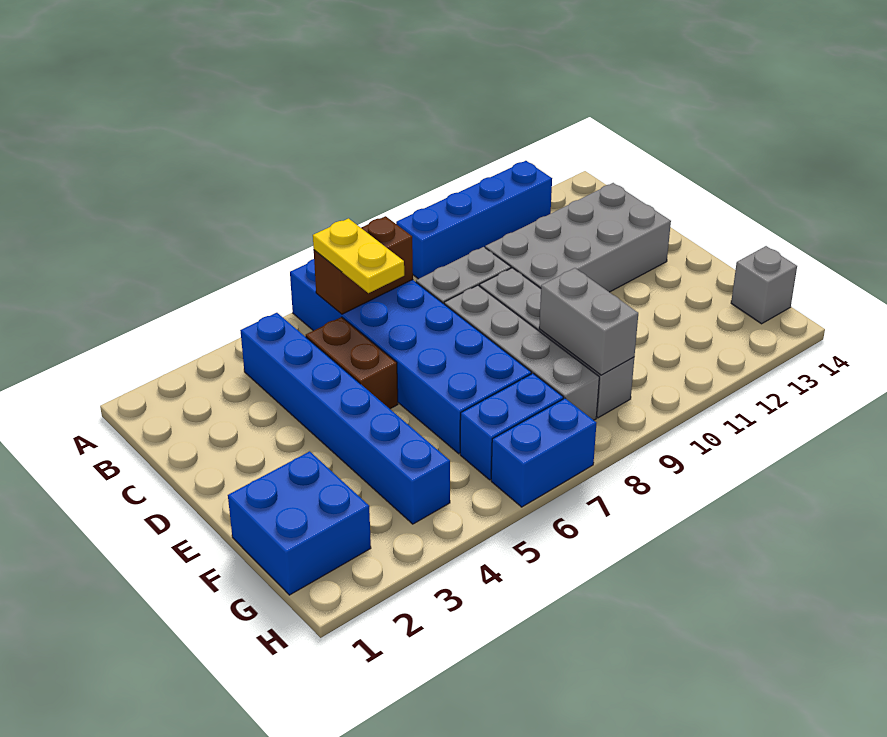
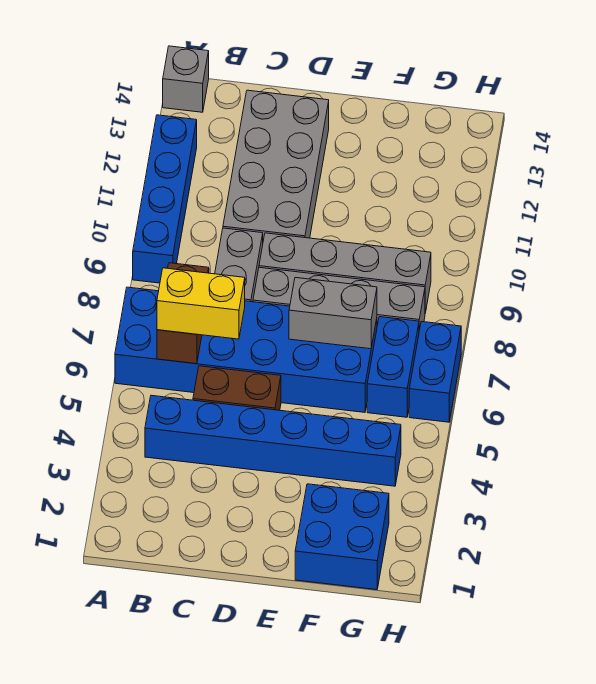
yellow plate B6:C6 level 3 -> yellow brick B6:C6 level 3
grey brick F9:G9 level 2 -> grey brick E7:F7 level 2
grey brick G14 level 1 -> grey brick A14 level 1

